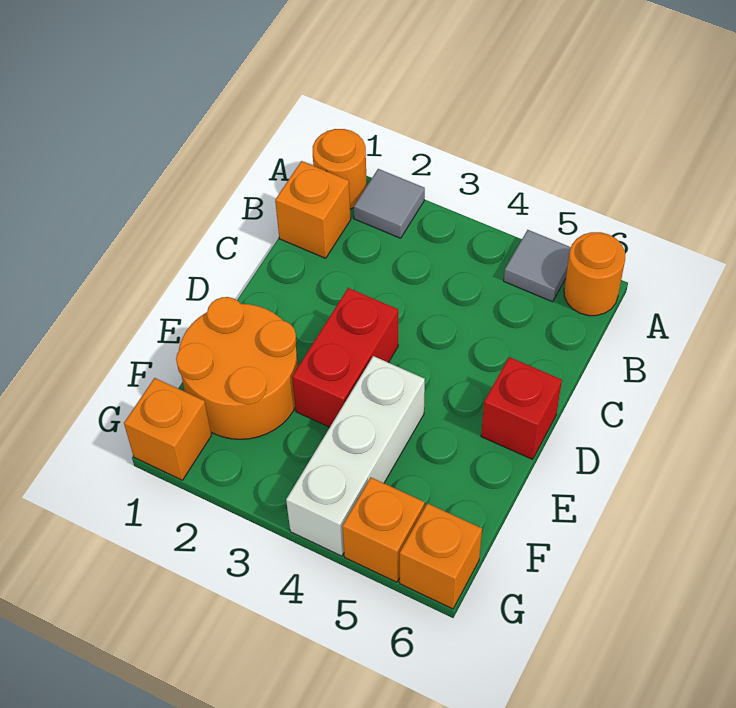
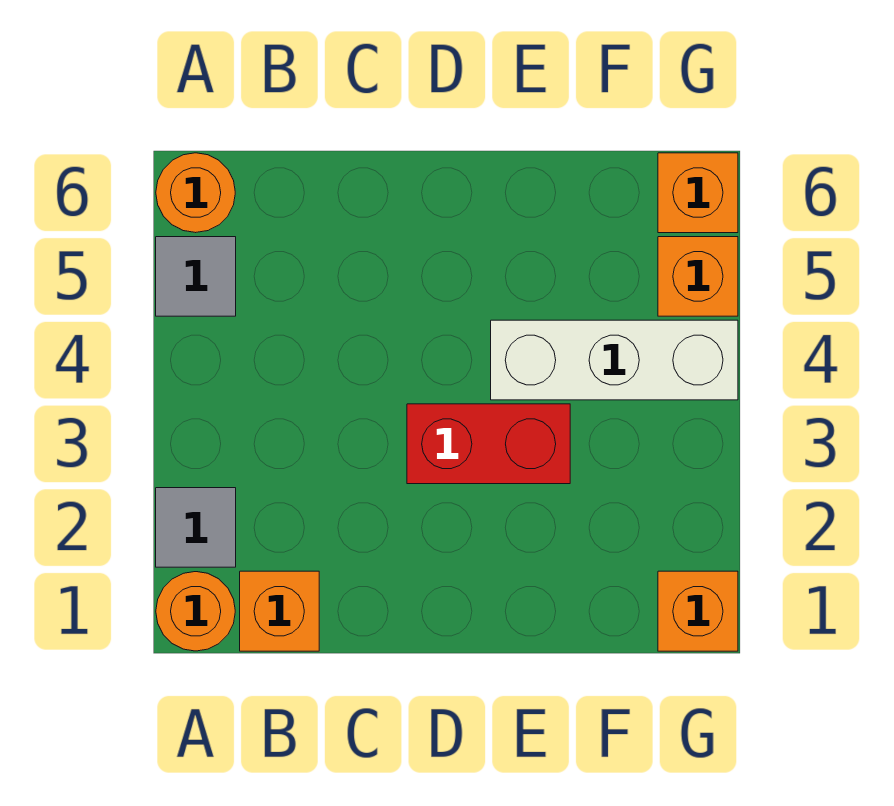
red brick D6 level 1 -> none
orange round brick E1:F2 level 1 -> none

